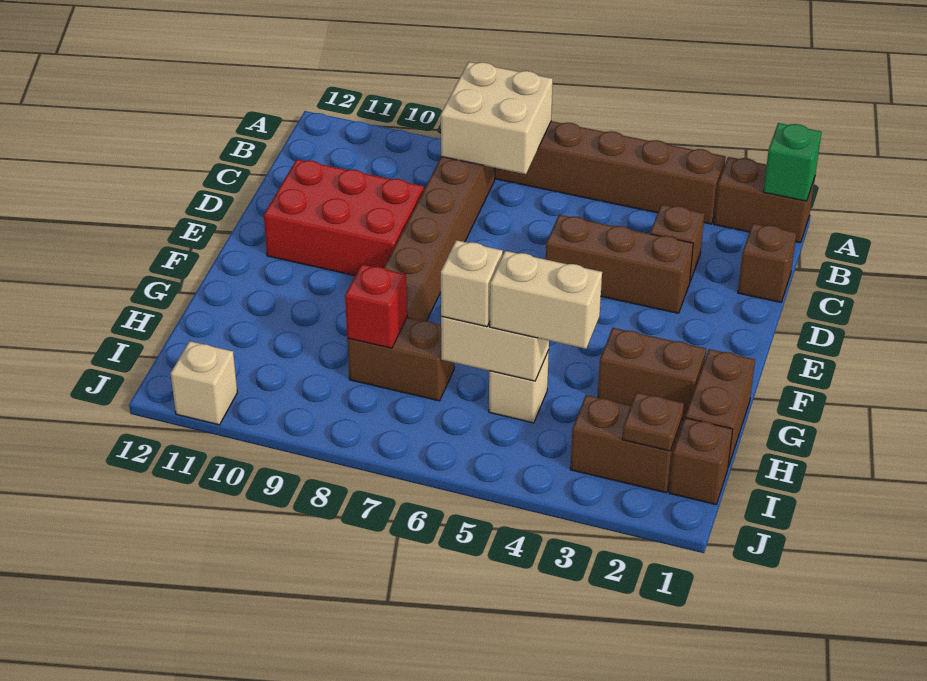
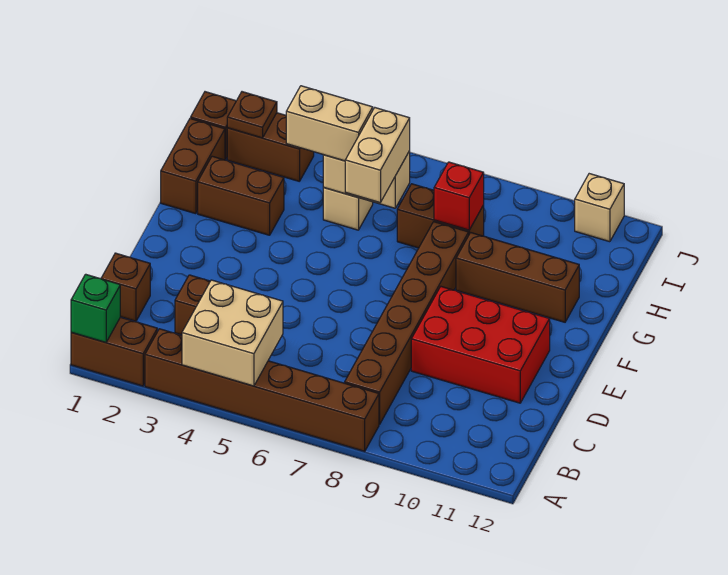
tan brick A7:B8 level 2 -> tan brick A4:B5 level 2
brown brick D3:D5 level 1 -> brown brick G9:G11 level 1
tan brick H6 level 3 -> tan brick G6:H6 level 3

